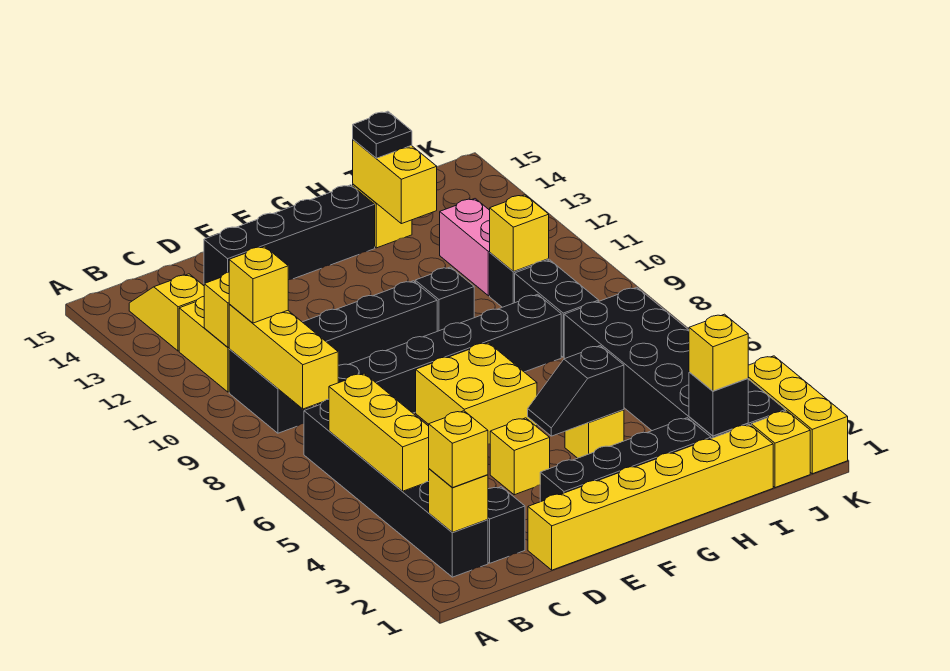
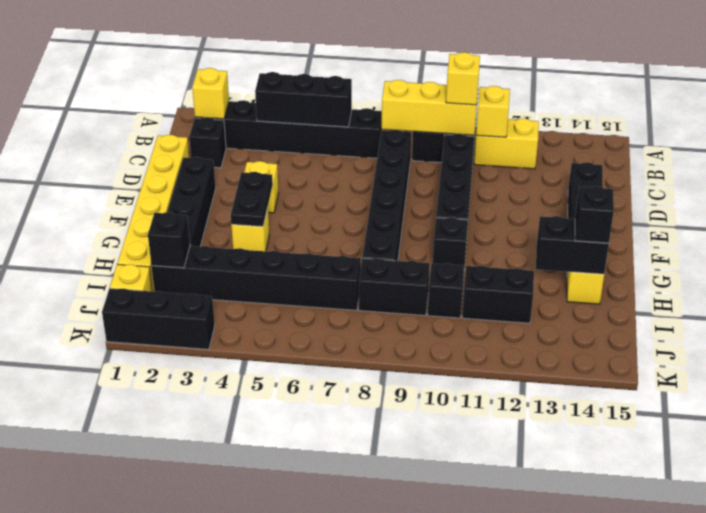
yellow brick B2 level 3 -> none
yellow brick B4:B6 level 2 -> black brick B4:B6 level 2
yellow slope B13:B14 level 1 top 13 -> none
yellow brick E6:F7 level 1 -> none
black slope F4:G4 level 2 top G -> black plate F4:G4 level 2
yellow brick H13:H14 level 2 -> black brick H13:H14 level 2
black plate H14 level 3 -> black brick H14 level 3
black brick I2:J7 level 1 -> black brick I2:I7 level 1
yellow brick I2 level 3 -> none
yellow brick I10 level 2 -> none
pink brick I11:I12 level 1 -> black brick I11:I12 level 1
yellow brick K1:K3 level 1 -> black brick K1:K3 level 1

